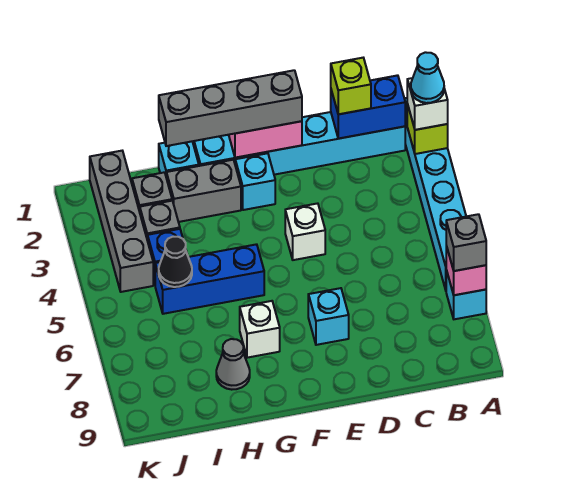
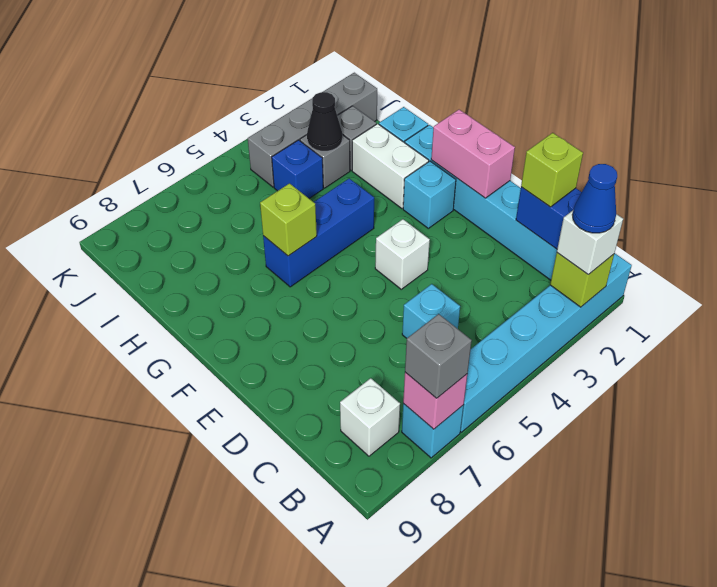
cyan cone A2 level 4 -> blue cone A2 level 4
grey brick E1:H1 level 3 -> none
cyan brick E7 level 1 -> cyan brick C5 level 1
grey brick G2:H2 level 1 -> white brick G2:H2 level 1
blue brick G5:I5 level 1 -> blue brick G4:G6 level 1
none -> lime brick G6 level 2
white brick G7 level 1 -> white brick B8 level 1
grey cone H8 level 1 -> none
black cone I5 level 2 -> black cone I3 level 2

